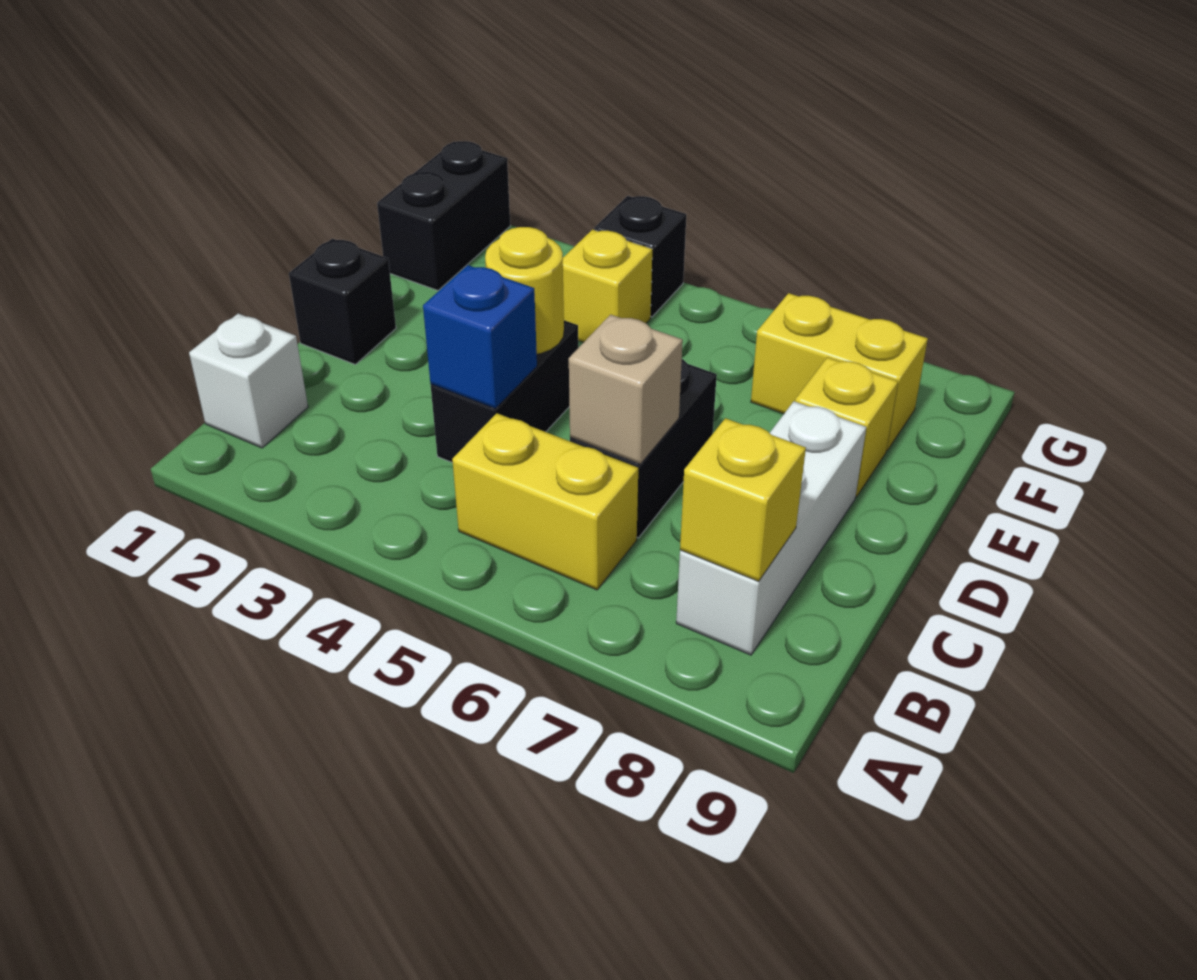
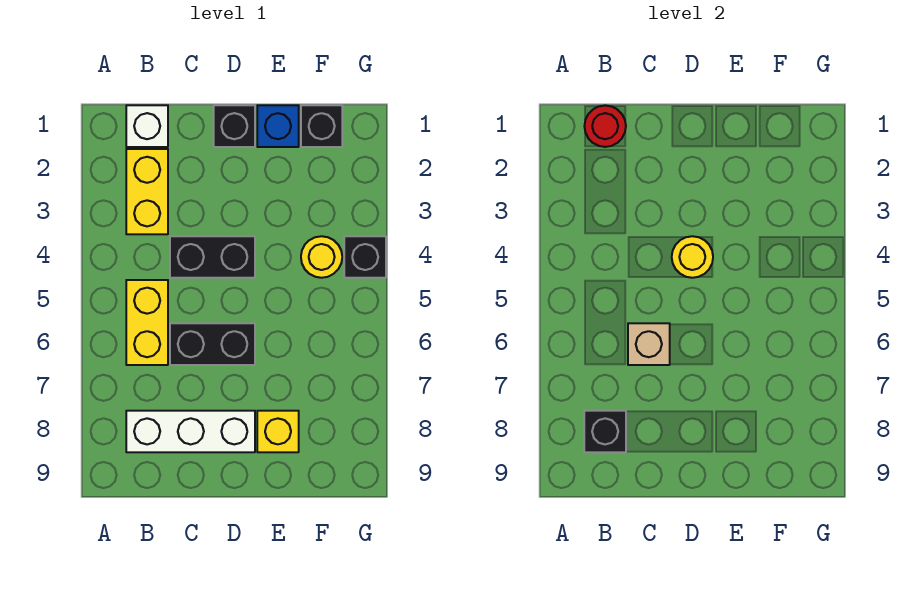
none -> red round brick B1 level 2
yellow brick B8 level 2 -> black brick B8 level 2
blue brick C4 level 2 -> blue brick E1 level 1
black brick F1:G1 level 1 -> black brick F1 level 1
yellow brick F4 level 1 -> yellow round brick F4 level 1
yellow brick F7:F8 level 1 -> yellow brick B2:B3 level 1

